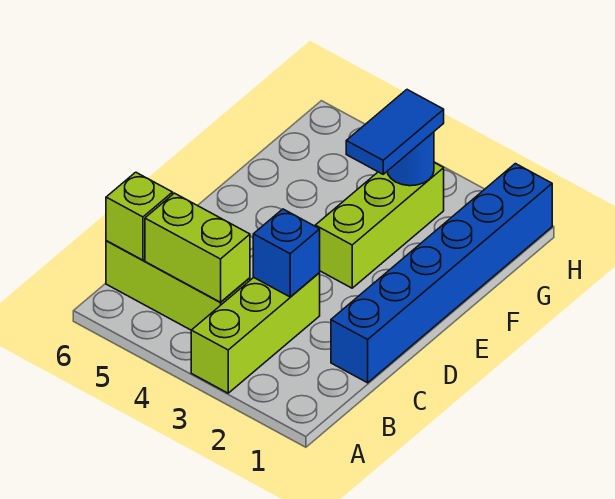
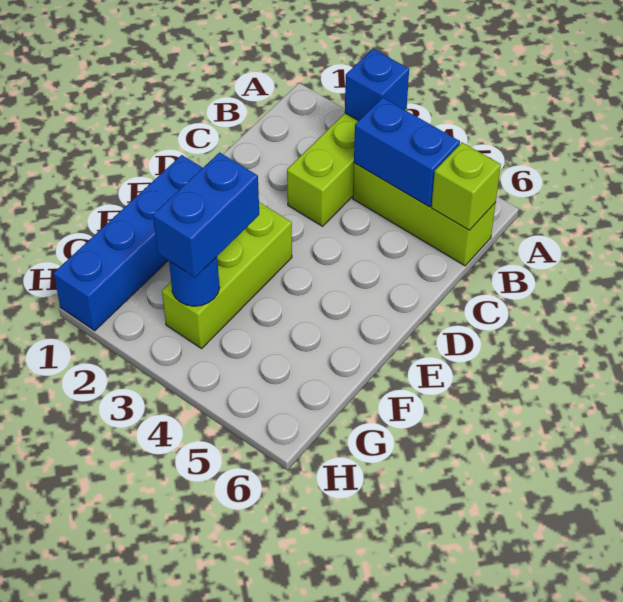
lime brick B4:B5 level 2 -> blue brick B4:B5 level 2
blue brick C1:H1 level 1 -> blue brick E1:H1 level 1
blue brick C3 level 2 -> blue brick A3 level 2
blue tile F3:G3 level 3 -> blue brick F3:G3 level 3

